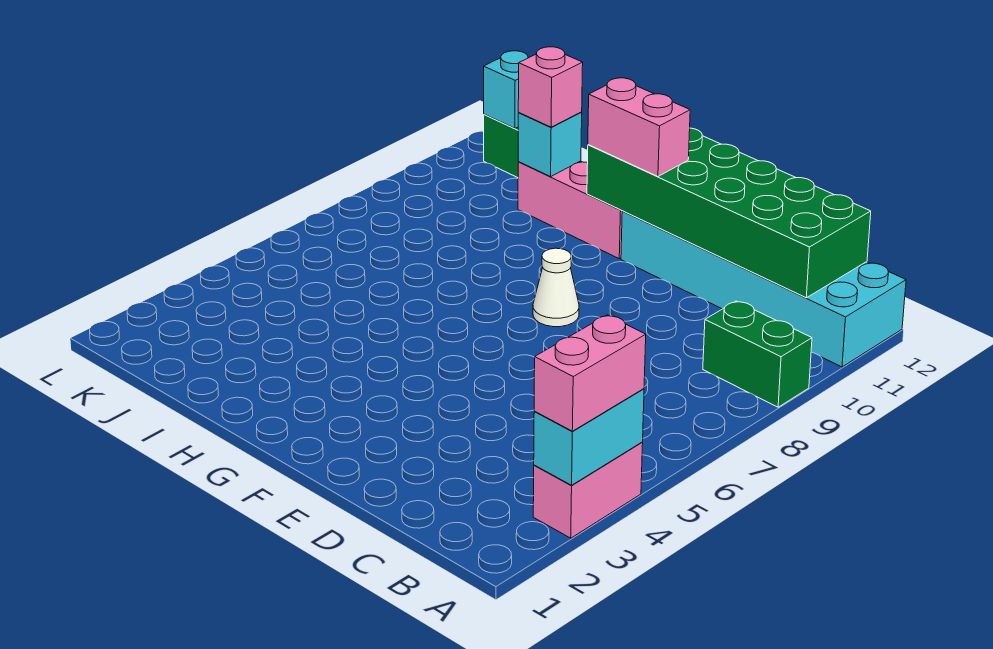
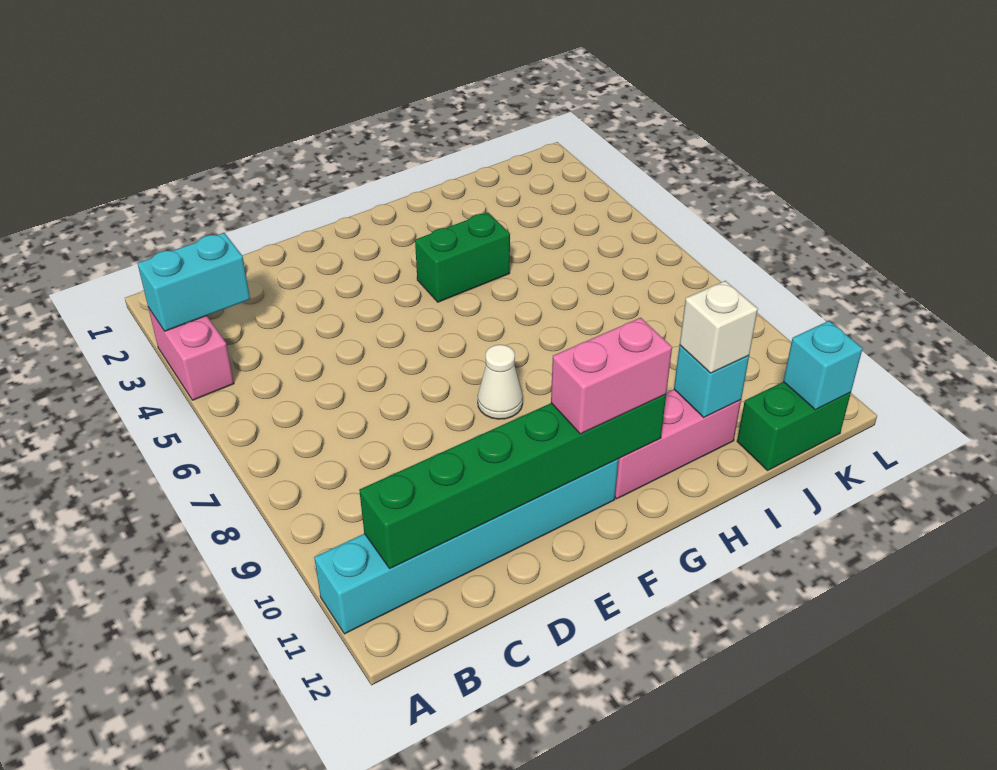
cyan brick A3:A4 level 2 -> cyan brick A3:B3 level 2
pink brick A3:A4 level 3 -> none
green brick A9:B9 level 1 -> green brick G4:H4 level 1
cyan brick A11:F12 level 1 -> cyan brick A11:F11 level 1
green brick B11:G12 level 2 -> green brick B11:G11 level 2
pink brick I11 level 3 -> white brick I11 level 3

